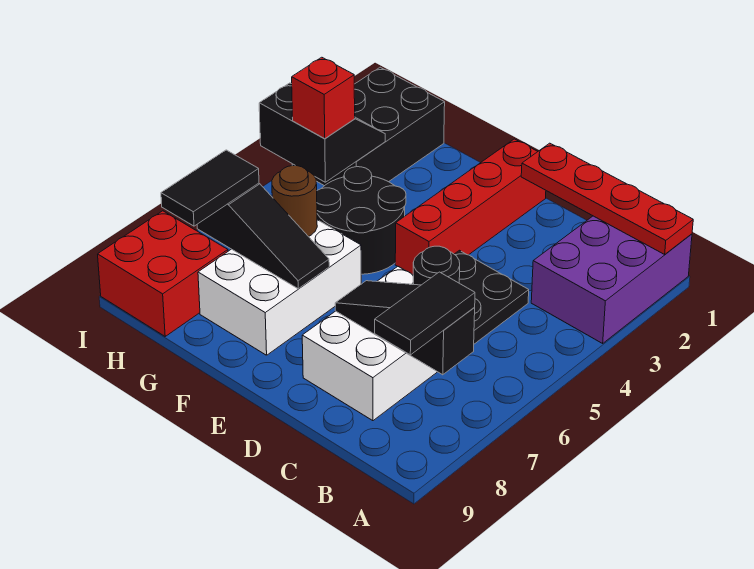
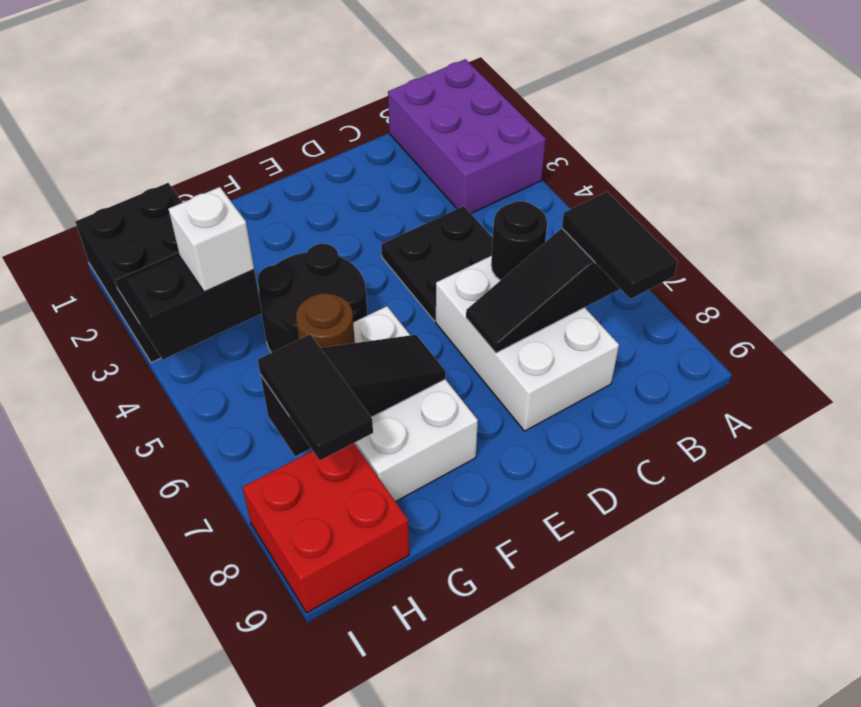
red plate A1:D1 level 2 -> none
red brick E1:E4 level 1 -> none
red brick H4 level 3 -> white brick H4 level 3

